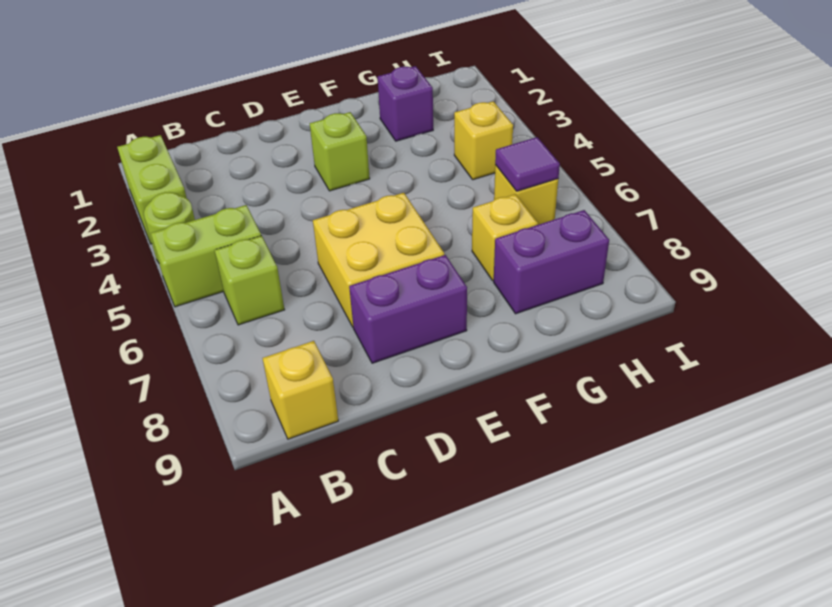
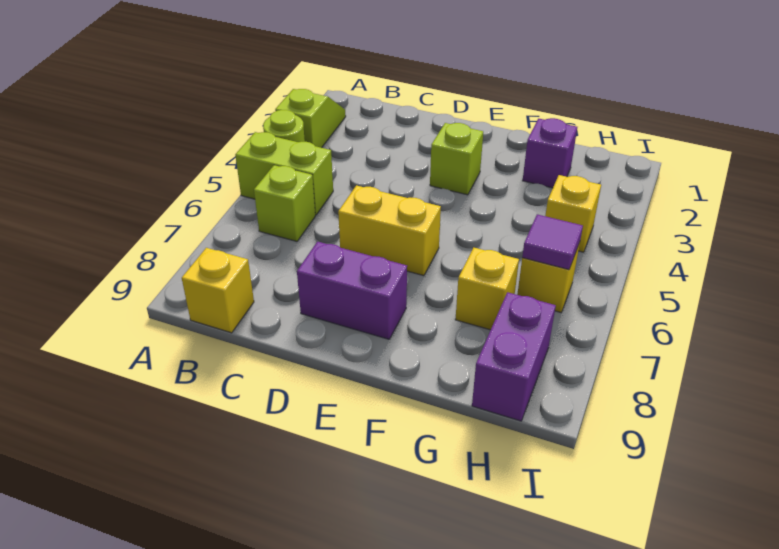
lime brick A2:A3 level 1 -> lime slope A2:A3 level 1 top 3
yellow brick D6:E7 level 1 -> yellow brick D6:E6 level 1
purple brick G8:H8 level 1 -> purple brick H8:H9 level 1

